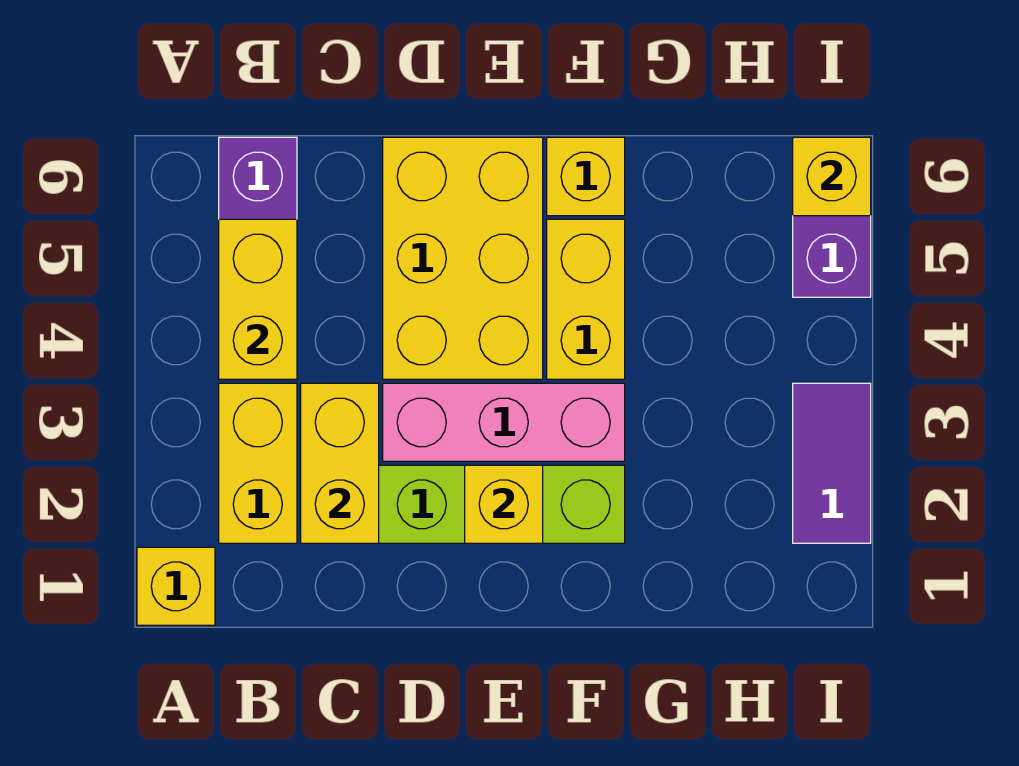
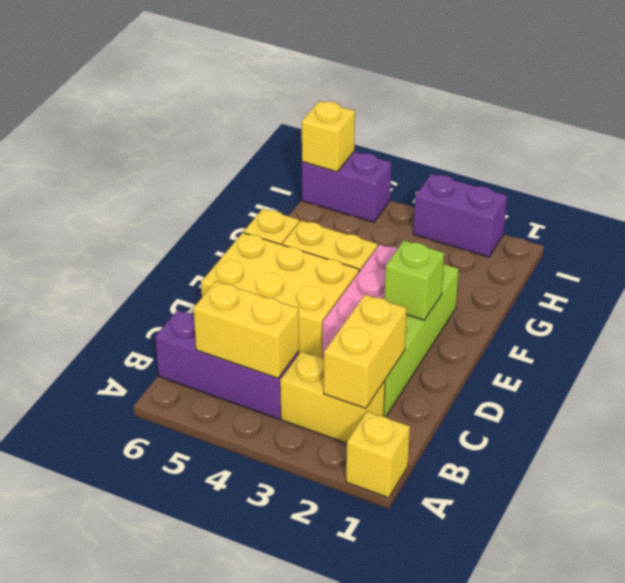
yellow brick C2:C3 level 2 -> yellow brick B2:C2 level 2
yellow brick E2 level 2 -> lime brick E2 level 2
purple tile I2:I3 level 1 -> purple brick I2:I3 level 1

